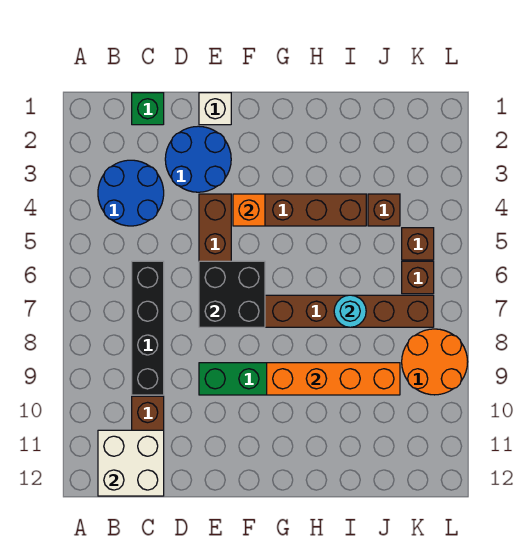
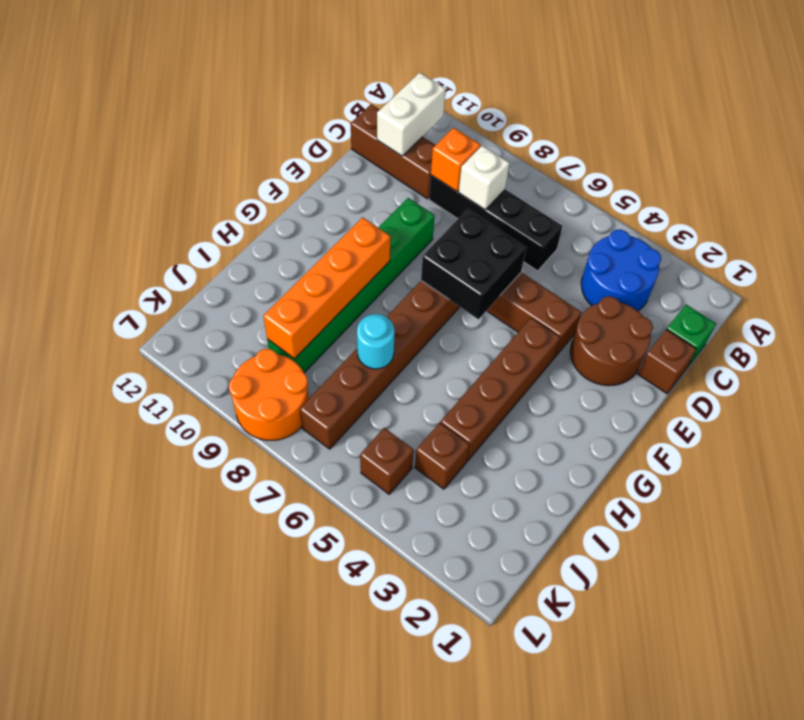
white brick B11:C12 level 2 -> white brick B11:C11 level 2
blue round brick D2:E3 level 1 -> brown round brick D2:E3 level 1
white brick E1 level 1 -> white brick C8 level 2
orange brick F4 level 2 -> orange brick C9 level 2
brown brick K6 level 1 -> brown brick D1 level 1

